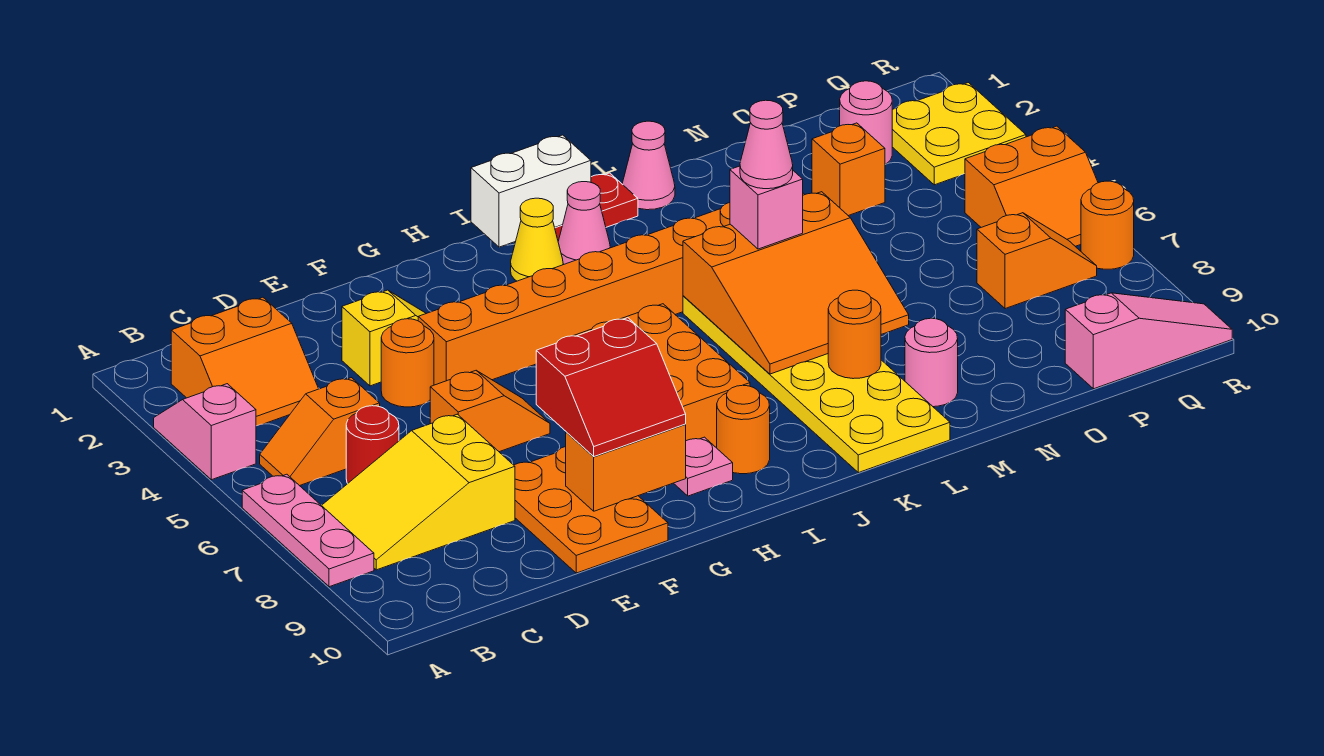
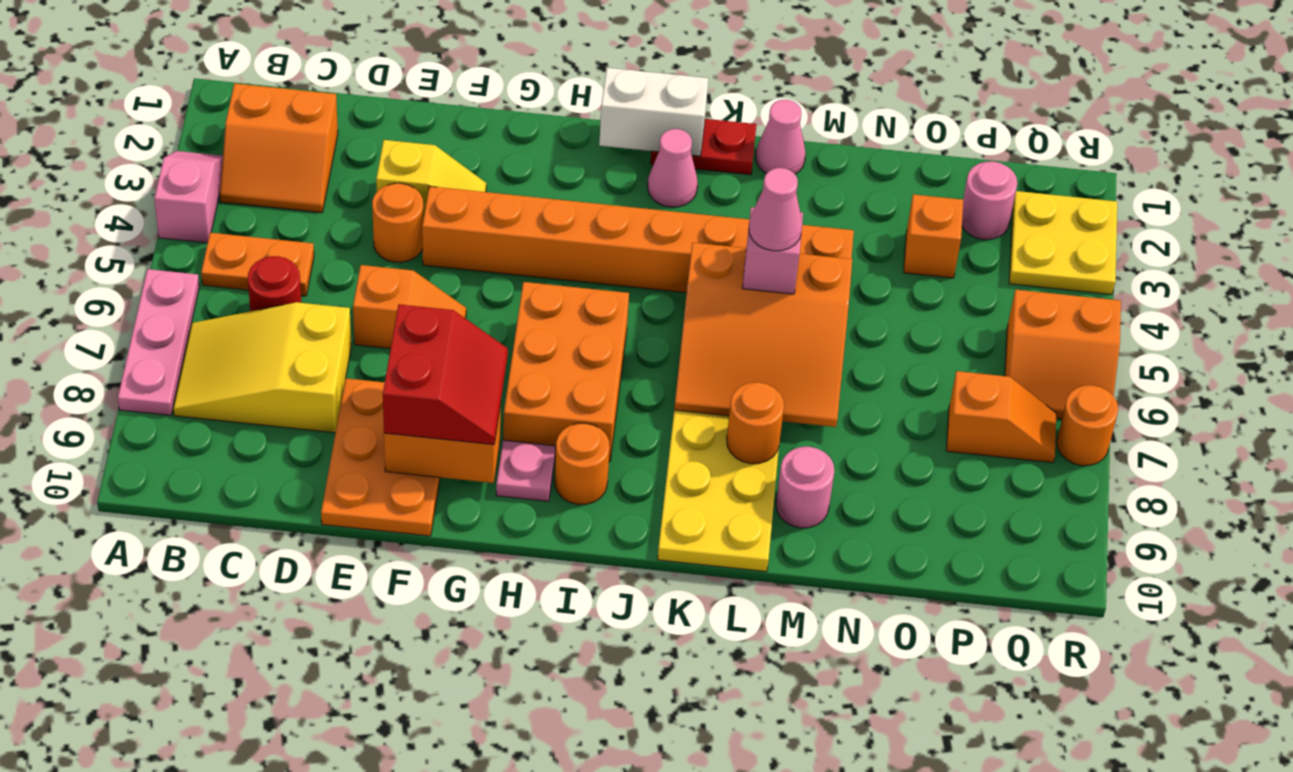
orange slope B5:C5 level 1 top C -> orange plate B5:C5 level 1
red slope F8:G9 level 3 top 8 -> red slope F8:G9 level 3 top F
yellow cone I2 level 1 -> none
pink slope P10:R10 level 1 top P -> none

